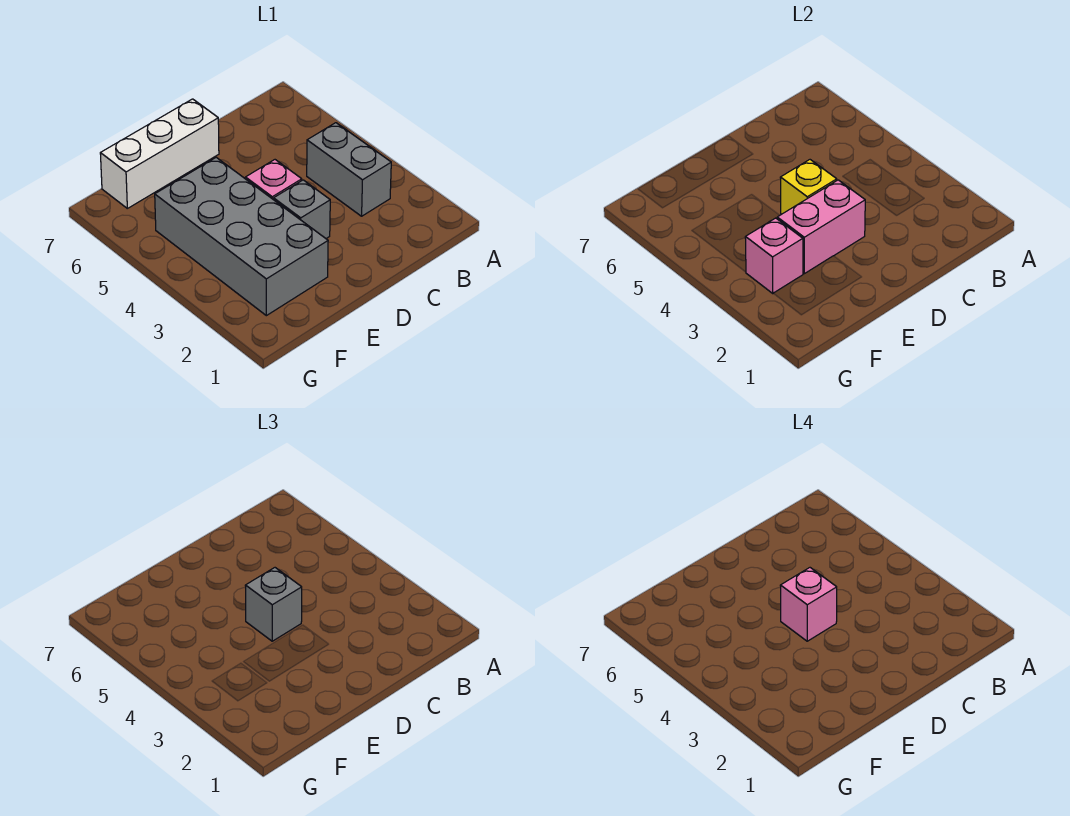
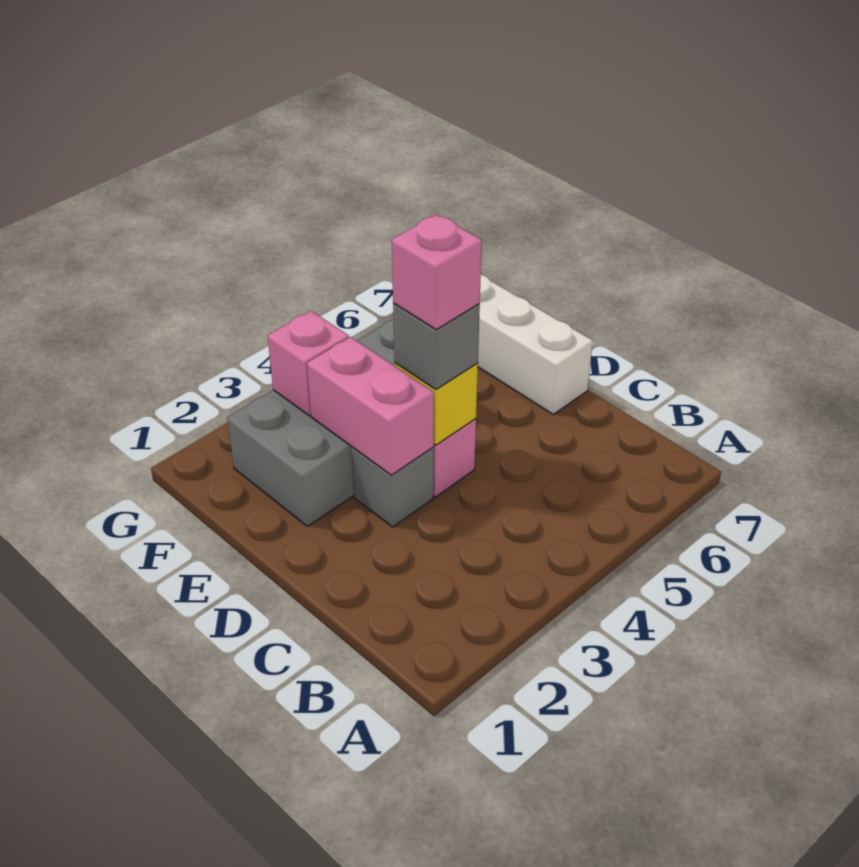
grey brick B3:B4 level 1 -> none

